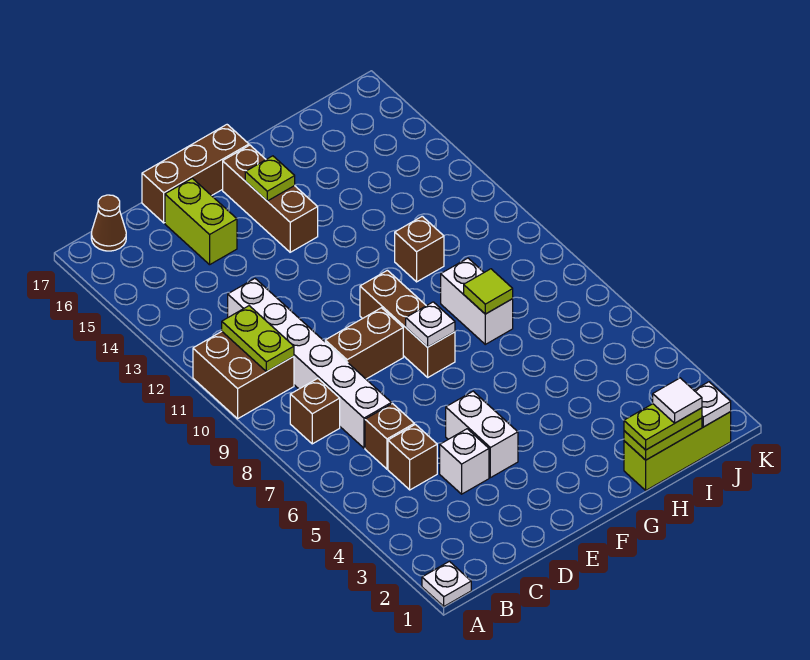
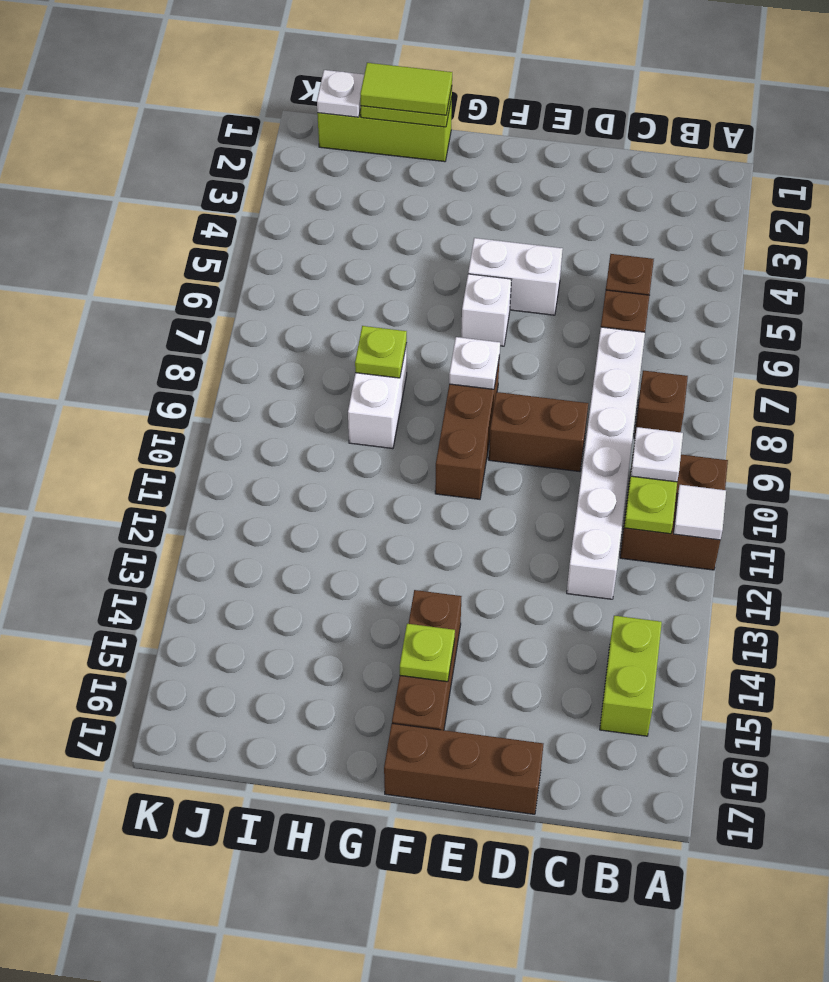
white plate A1 level 1 -> white plate B10 level 3
brown cone B17 level 1 -> none
white brick D4 level 1 -> white brick F6 level 1
lime brick D15:D16 level 1 -> lime brick B14:B15 level 1
white brick E4:E5 level 1 -> white brick E5:F5 level 1
lime plate H1:I1 level 3 -> lime tile H1:I1 level 3
lime tile H8 level 2 -> lime plate H8 level 2
brown brick H11 level 1 -> none
white tile I1 level 4 -> white tile A11 level 2

